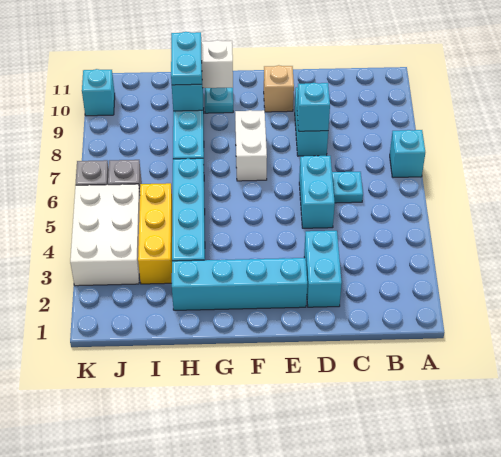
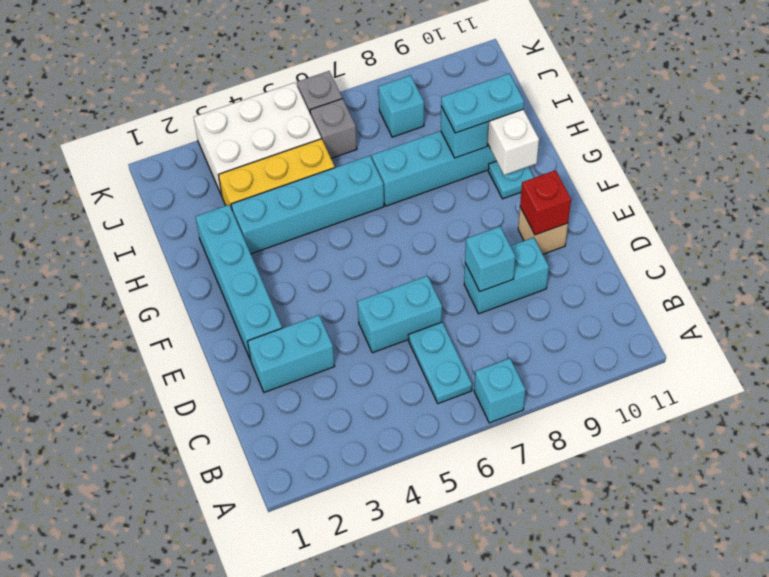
cyan plate C6 level 1 -> cyan plate B6:C6 level 1
none -> red brick E10 level 2
white brick F7:F8 level 1 -> none
cyan brick K10 level 1 -> cyan brick J8 level 1

